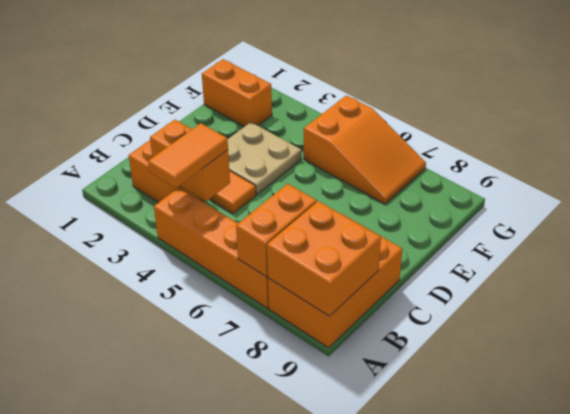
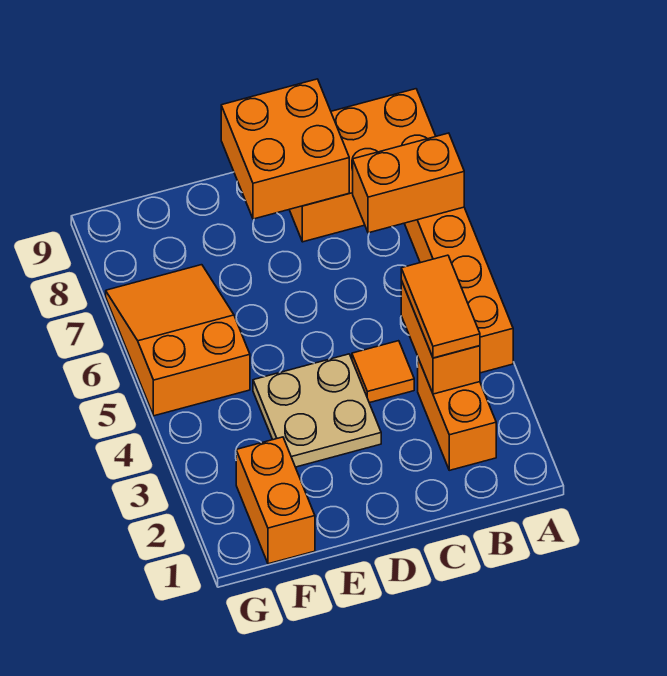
orange tile A4:B4 level 3 -> orange tile B3:B4 level 3
orange brick A8:B9 level 2 -> orange brick C8:D9 level 2

